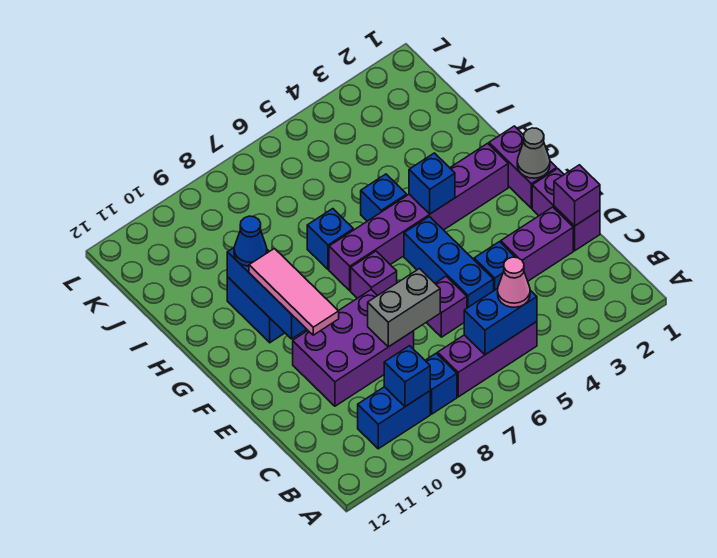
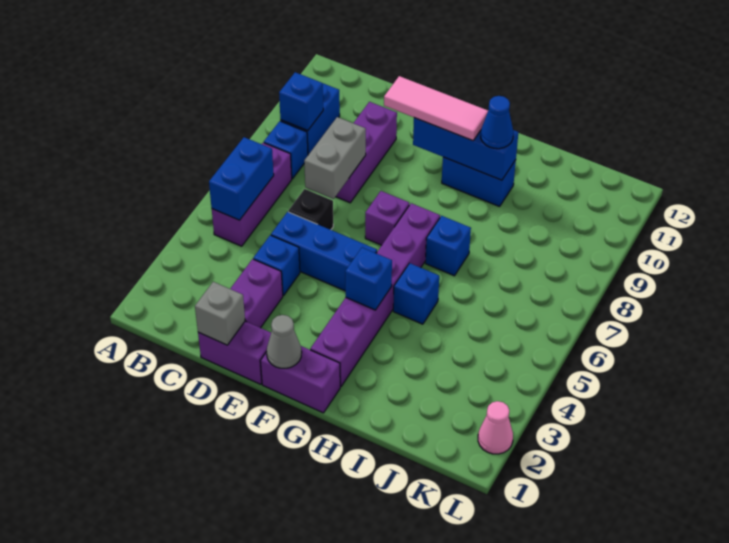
pink cone B5 level 3 -> pink cone L2 level 1
purple brick D1 level 2 -> grey brick D1 level 2
purple brick D6 level 1 -> black brick D6 level 1
purple brick D8:E10 level 1 -> purple brick D8:D10 level 1

